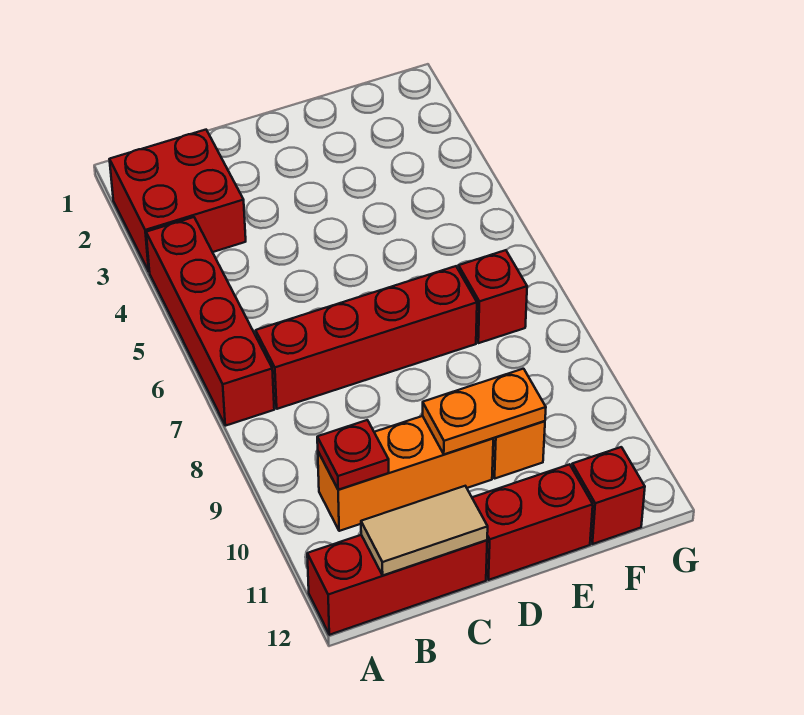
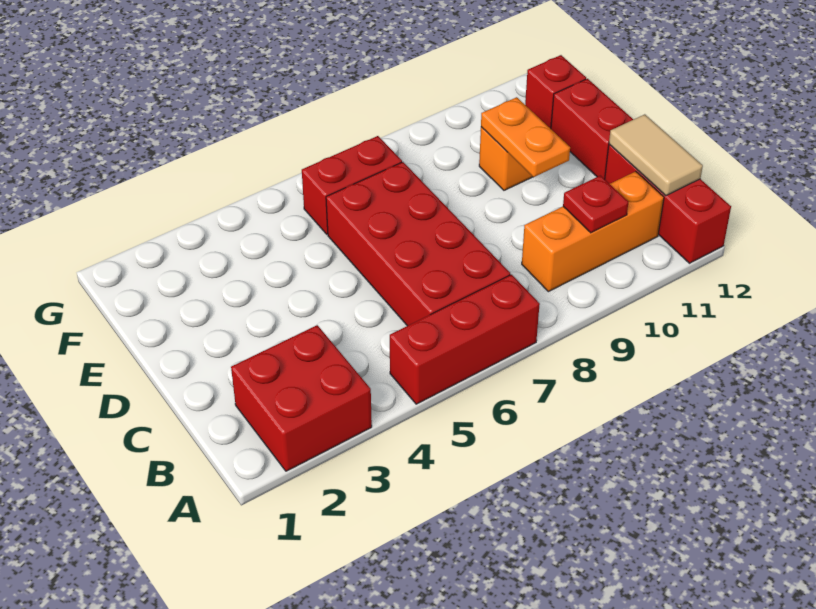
red brick A4:A7 level 1 -> red brick A5:A7 level 1
red brick B7:E7 level 1 -> red brick B6:E7 level 1
orange brick B10:D10 level 1 -> orange brick B9:B11 level 1
red brick F7 level 1 -> red brick F6:F7 level 1

